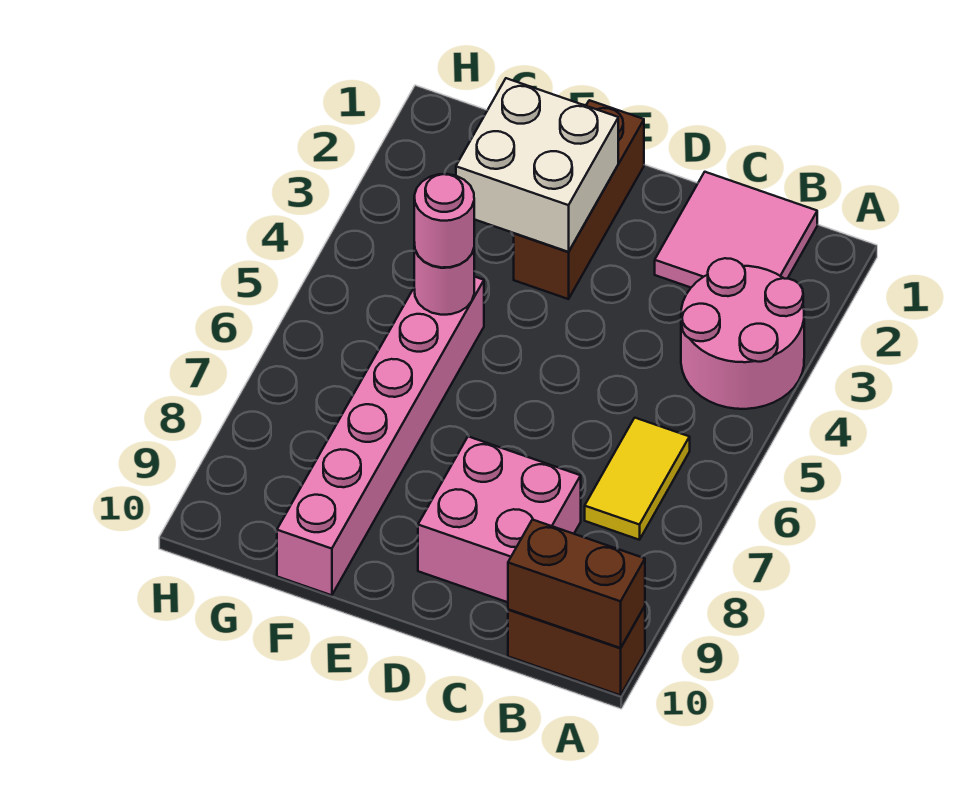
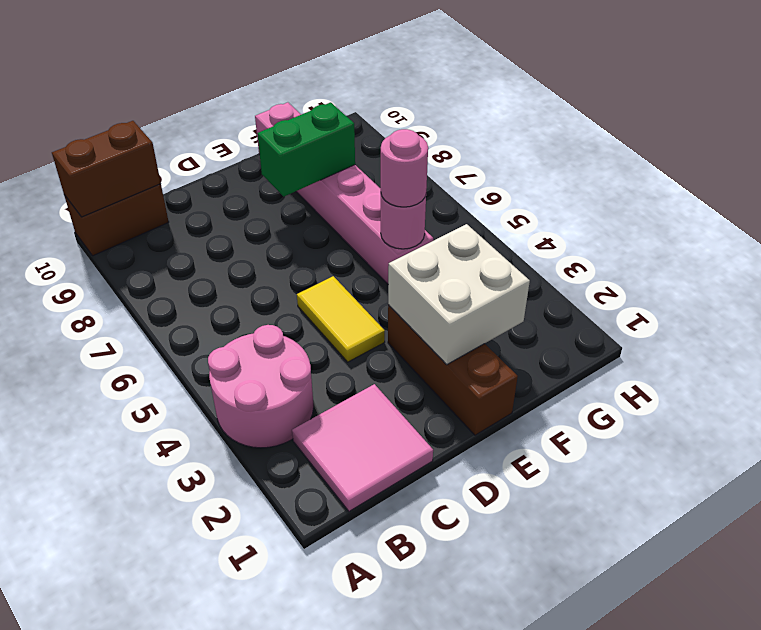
yellow tile B6:B7 level 1 -> yellow tile D4:D5 level 1
pink brick C8:D9 level 1 -> none
none -> green brick E8:F8 level 2

